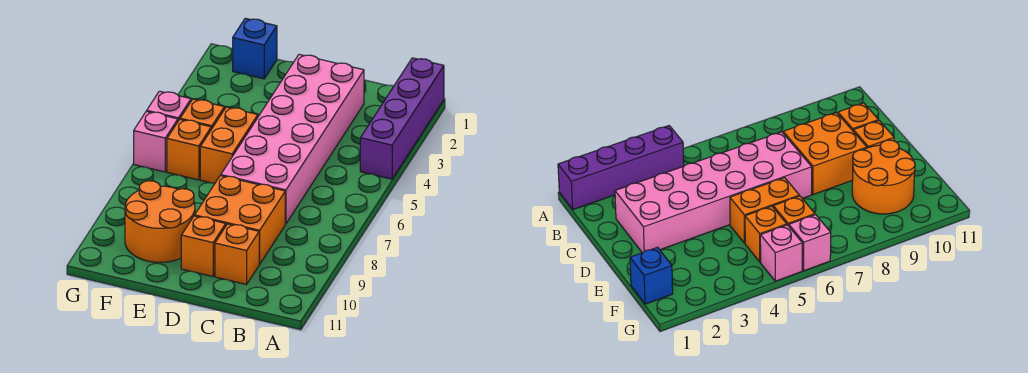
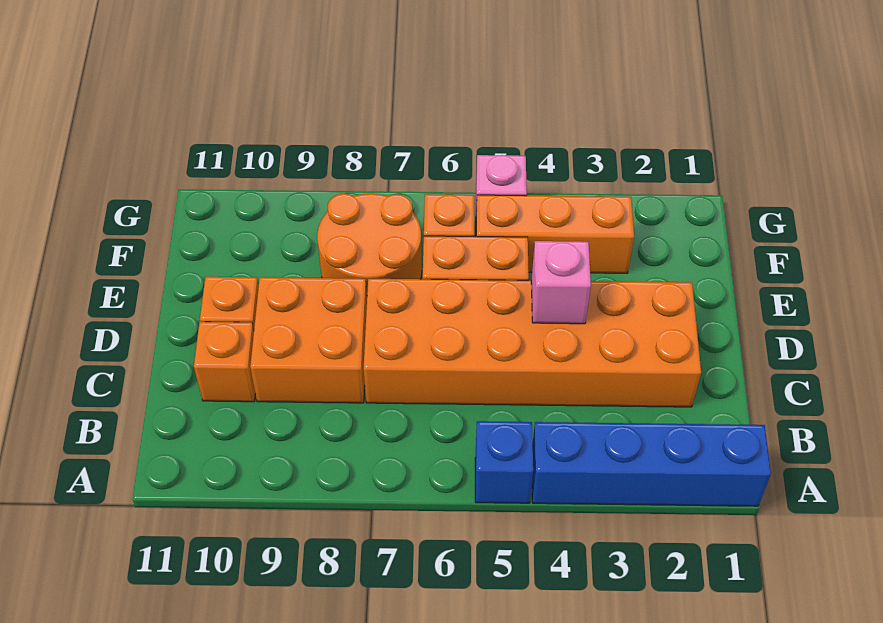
purple brick A1:A4 level 1 -> blue brick A1:A4 level 1
pink brick C2:D7 level 1 -> orange brick C2:D7 level 1
orange round brick E9:F10 level 1 -> orange round brick E7:F8 level 1
blue brick F1 level 1 -> blue brick A5 level 1
orange brick F5 level 1 -> orange brick F3:F5 level 1
pink brick G6 level 1 -> pink brick D4 level 2

